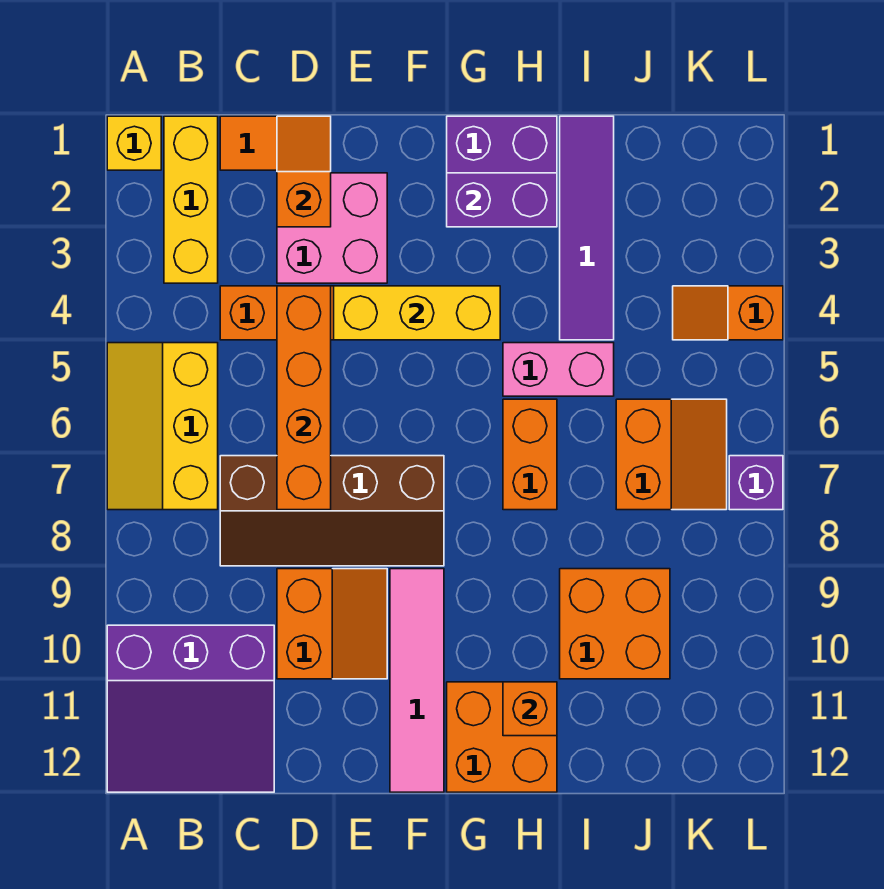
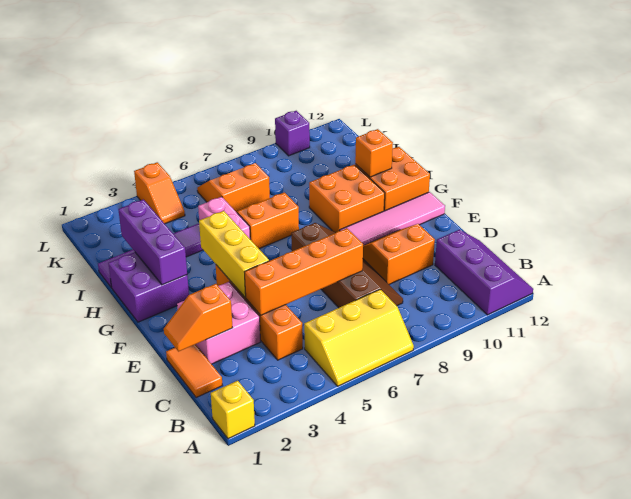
purple slope A10:C12 level 1 top 10 -> purple slope A11:C12 level 1 top 11
yellow brick B1:B3 level 1 -> none
purple brick G2:H2 level 2 -> purple brick G2:I2 level 2
orange brick I9:J10 level 1 -> orange brick G9:H10 level 1
purple brick L7 level 1 -> purple brick L10 level 1

